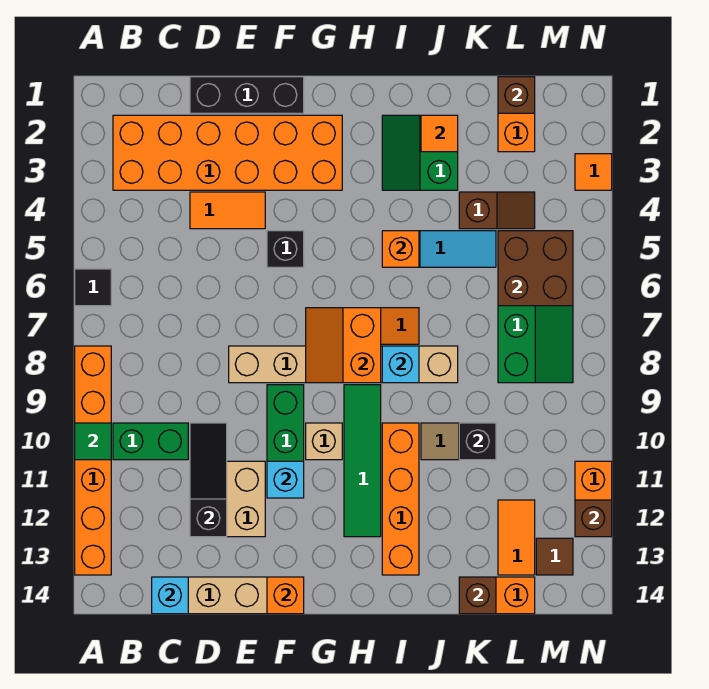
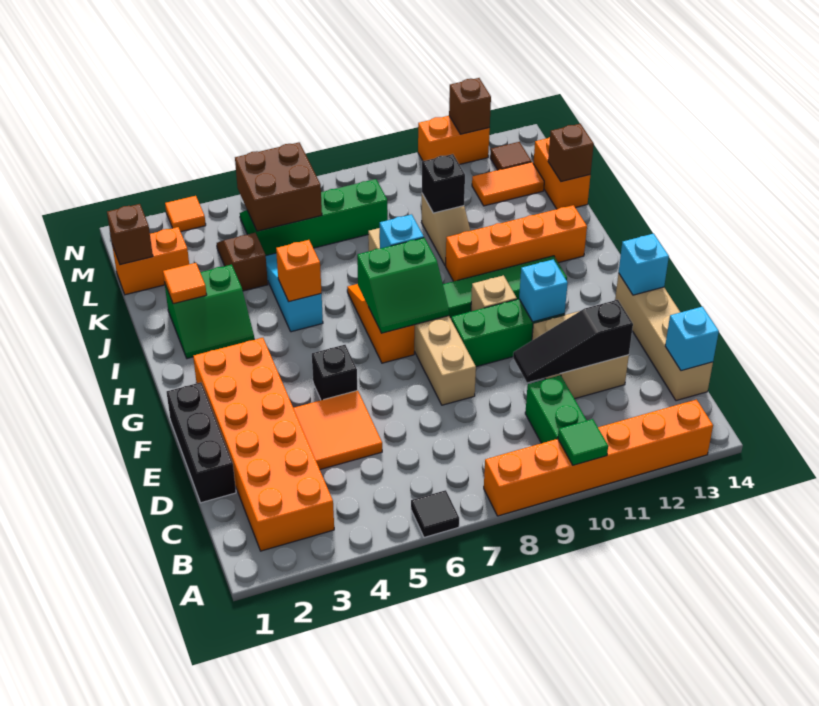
orange tile D4:E4 level 1 -> orange tile D4:E5 level 1
orange brick F14 level 2 -> cyan brick F14 level 2
orange slope G7:H8 level 2 top H -> green slope G7:H8 level 2 top H

